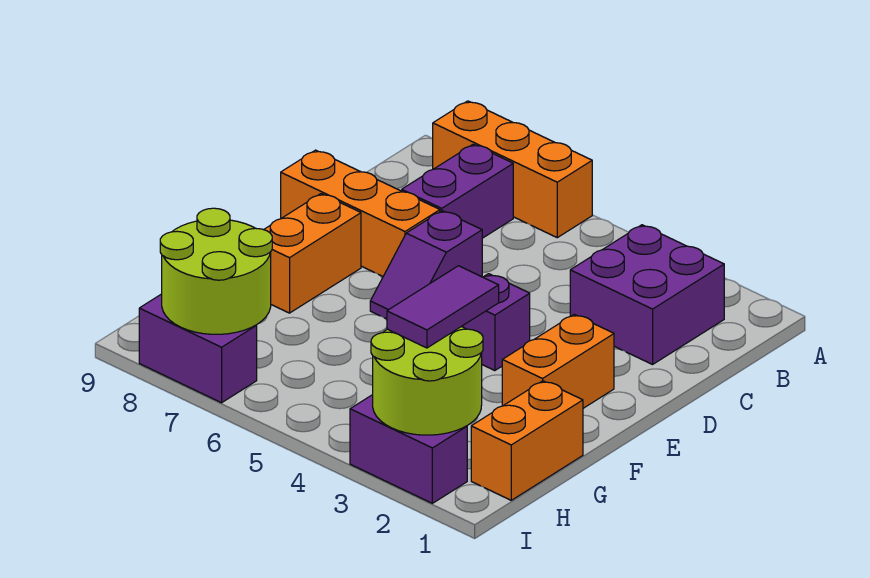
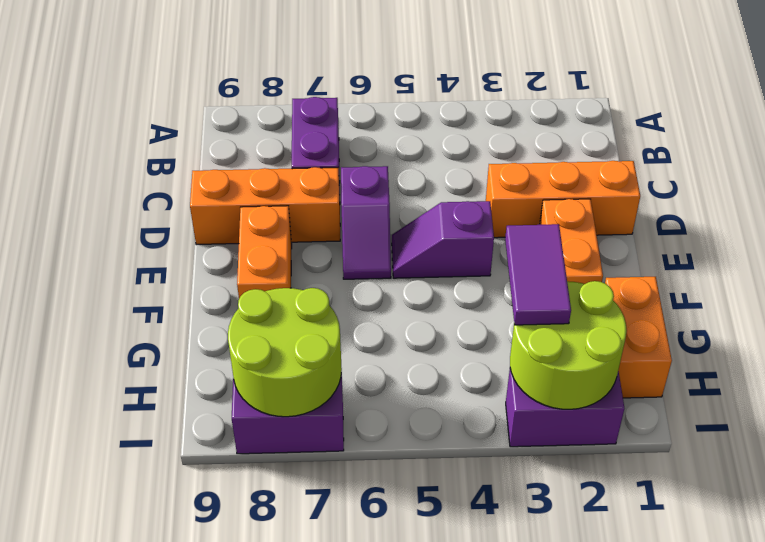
orange brick A6:A8 level 1 -> orange brick D1:D3 level 1
purple brick B2:C3 level 1 -> none

